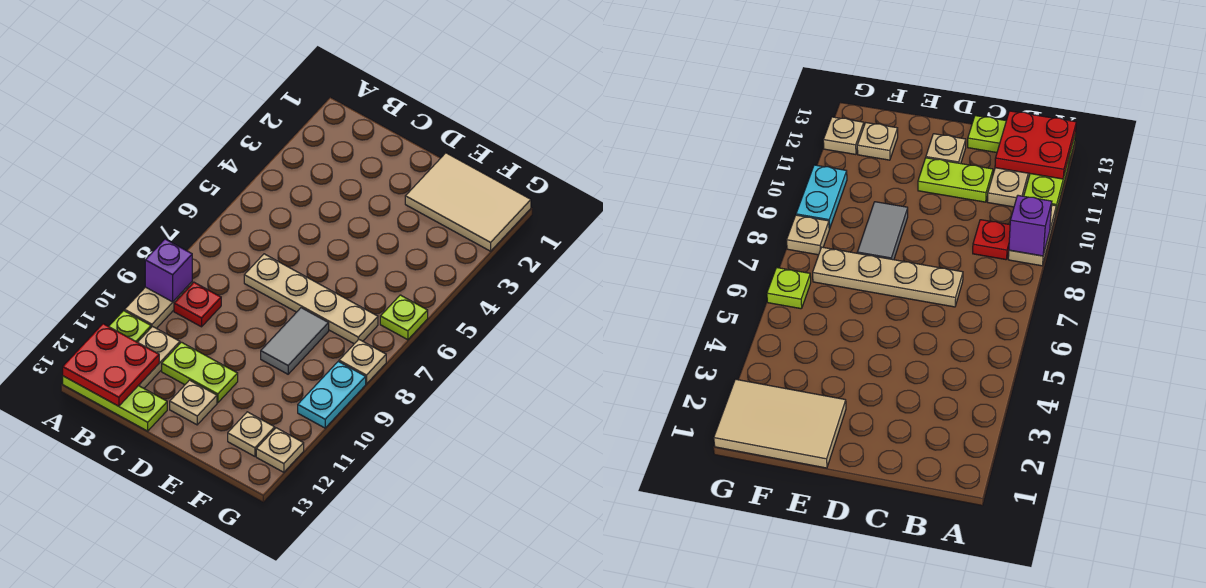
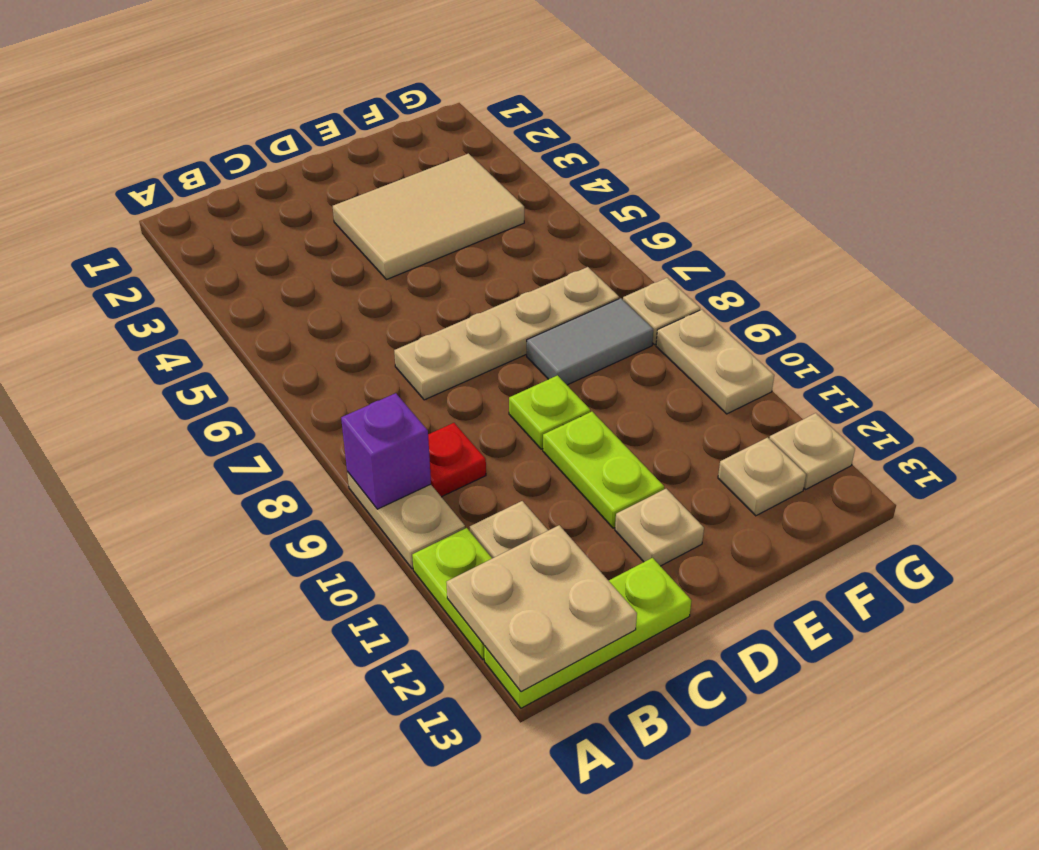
red plate A12:B13 level 2 -> tan plate A12:B13 level 2
lime plate C11:D11 level 1 -> lime plate D10:D11 level 1
tan tile E1:G2 level 1 -> tan tile D3:F4 level 1
grey tile E8:E9 level 1 -> grey tile E8:F8 level 1
lime plate G6 level 1 -> lime plate D9 level 1
cyan plate G9:G10 level 1 -> tan plate G9:G10 level 1

